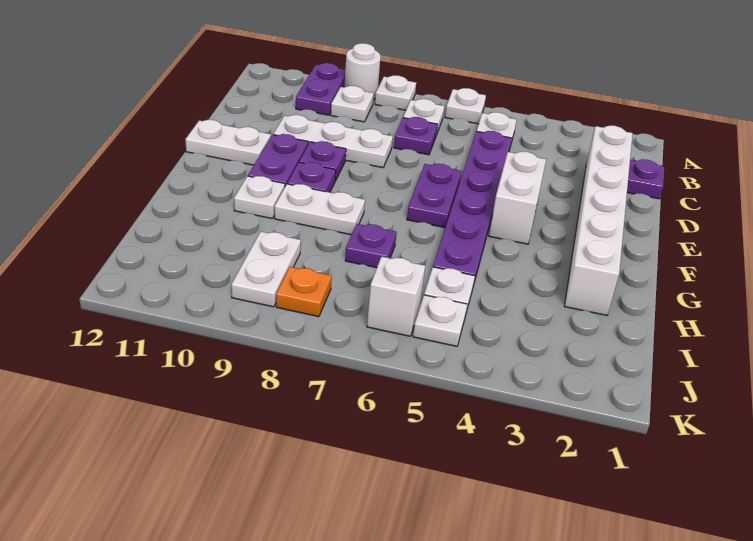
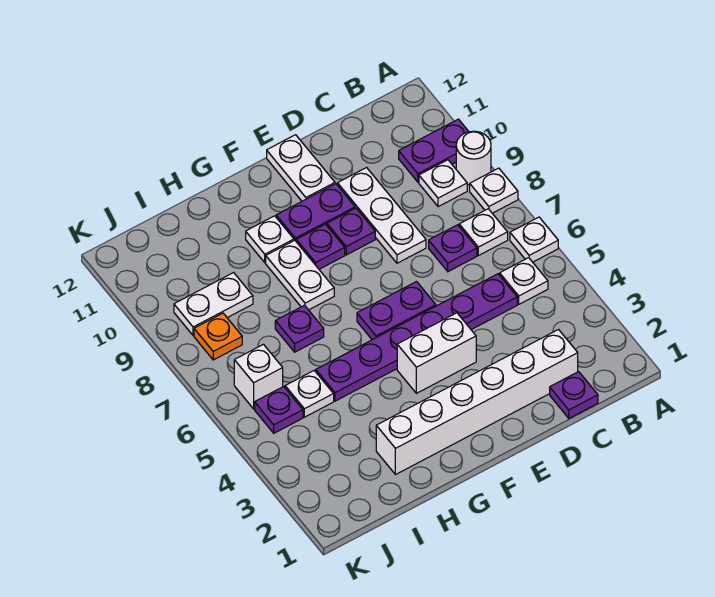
white plate J5 level 1 -> purple plate J5 level 1

